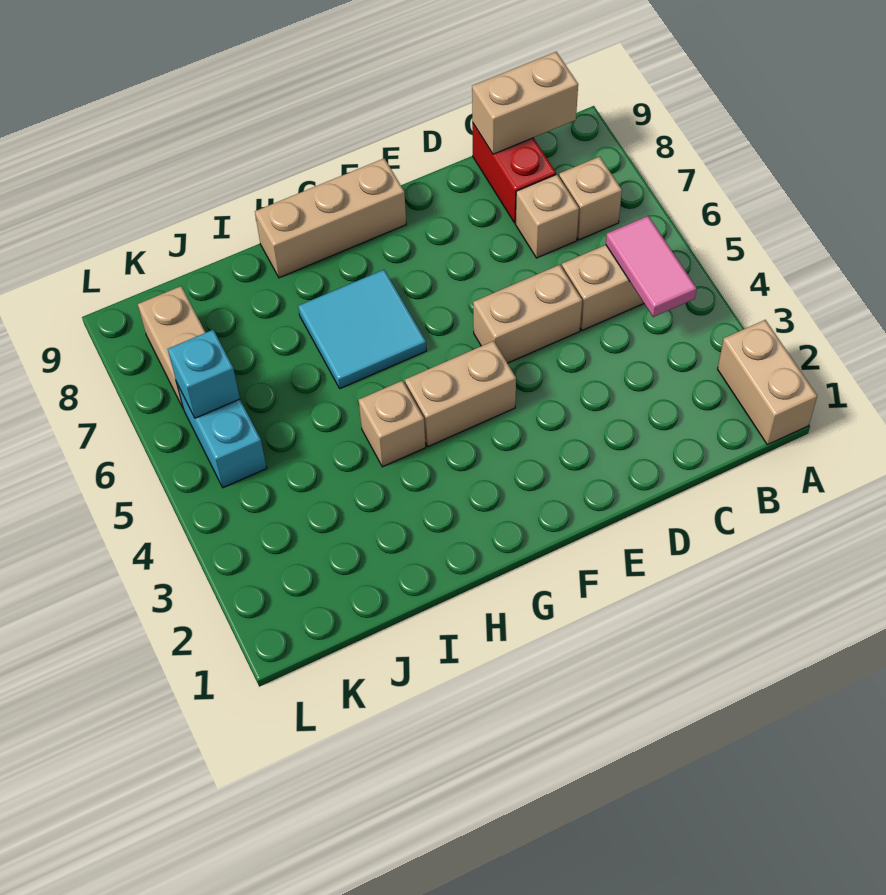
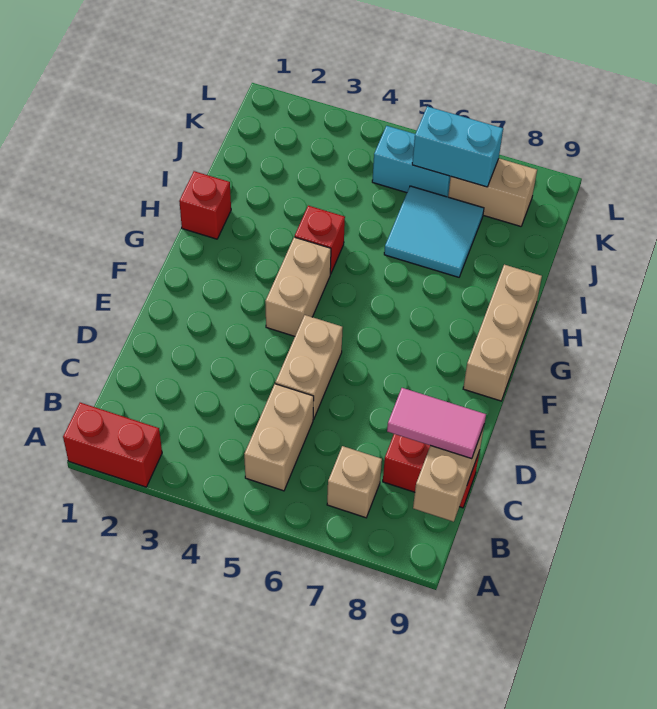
tan brick A1:A2 level 1 -> red brick A1:A2 level 1
pink tile B4:B5 level 2 -> pink tile C8:C9 level 3
tan brick C7 level 1 -> none
cyan tile G6:H7 level 1 -> cyan tile I6:J7 level 1
none -> red brick H1 level 1
tan brick H4 level 1 -> red brick H4 level 1
cyan brick K6 level 2 -> cyan brick K6:K7 level 2

